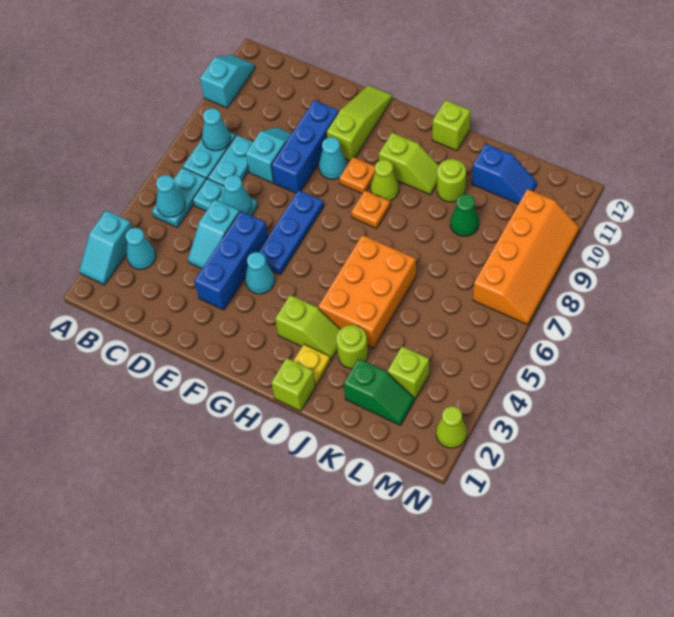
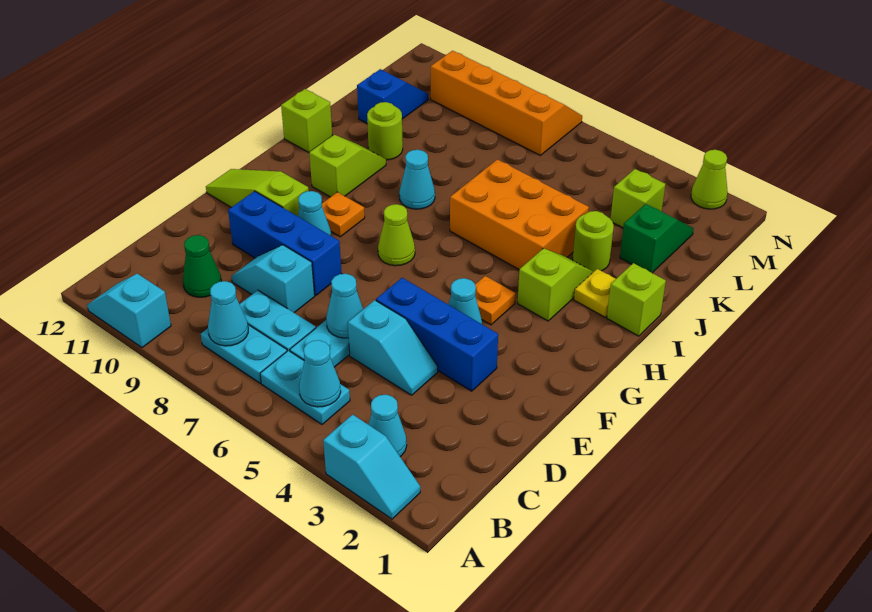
blue plate F5:F7 level 1 -> none
orange plate H8 level 1 -> orange plate G4 level 1
lime cone H9 level 1 -> lime cone G7 level 1
none -> cyan cone I8 level 1
green cone K9 level 1 -> green cone C10 level 1

